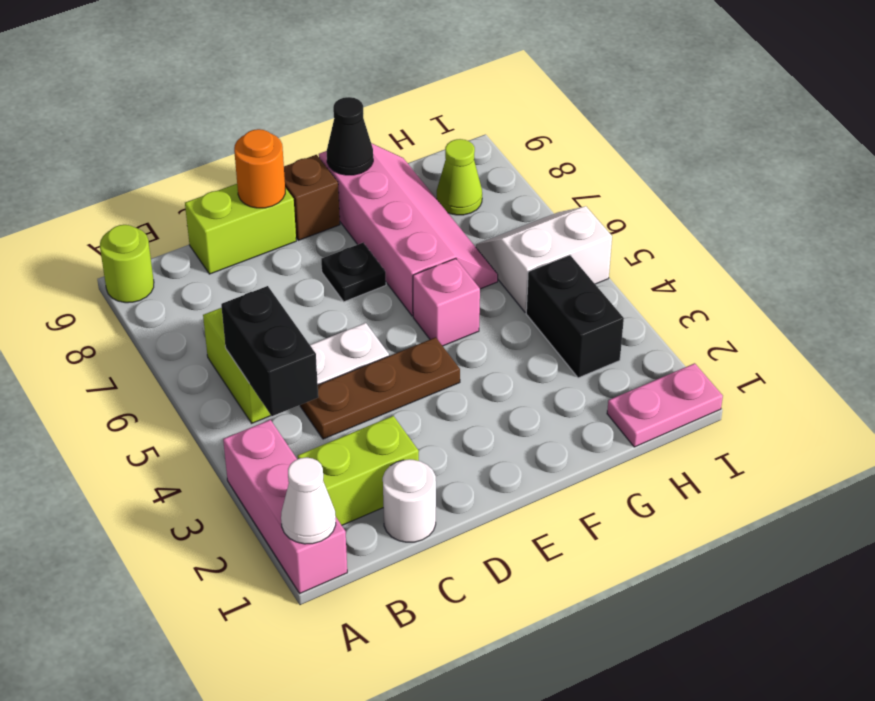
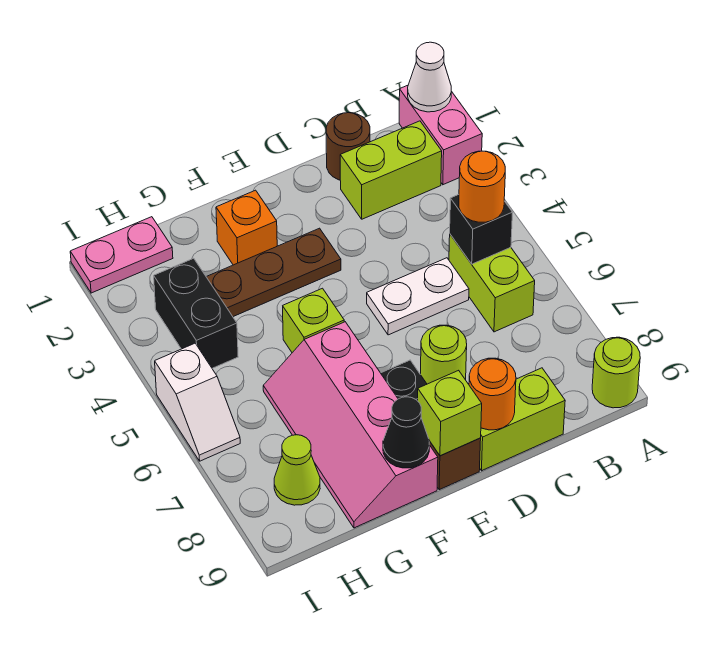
pink brick A1:A3 level 1 -> pink brick A1:A2 level 1
black brick B4:B5 level 2 -> black brick B5 level 2
none -> orange round brick B5 level 3
white round brick C1 level 1 -> brown round brick C1 level 1
brown plate C4:E4 level 1 -> brown plate E3:G3 level 1
none -> lime round brick D7 level 1
none -> lime brick E9 level 2
none -> orange brick F2 level 1
pink brick F5 level 1 -> lime brick F5 level 1
white slope H5:I6 level 1 top 5 -> white slope I5:I6 level 1 top 5

